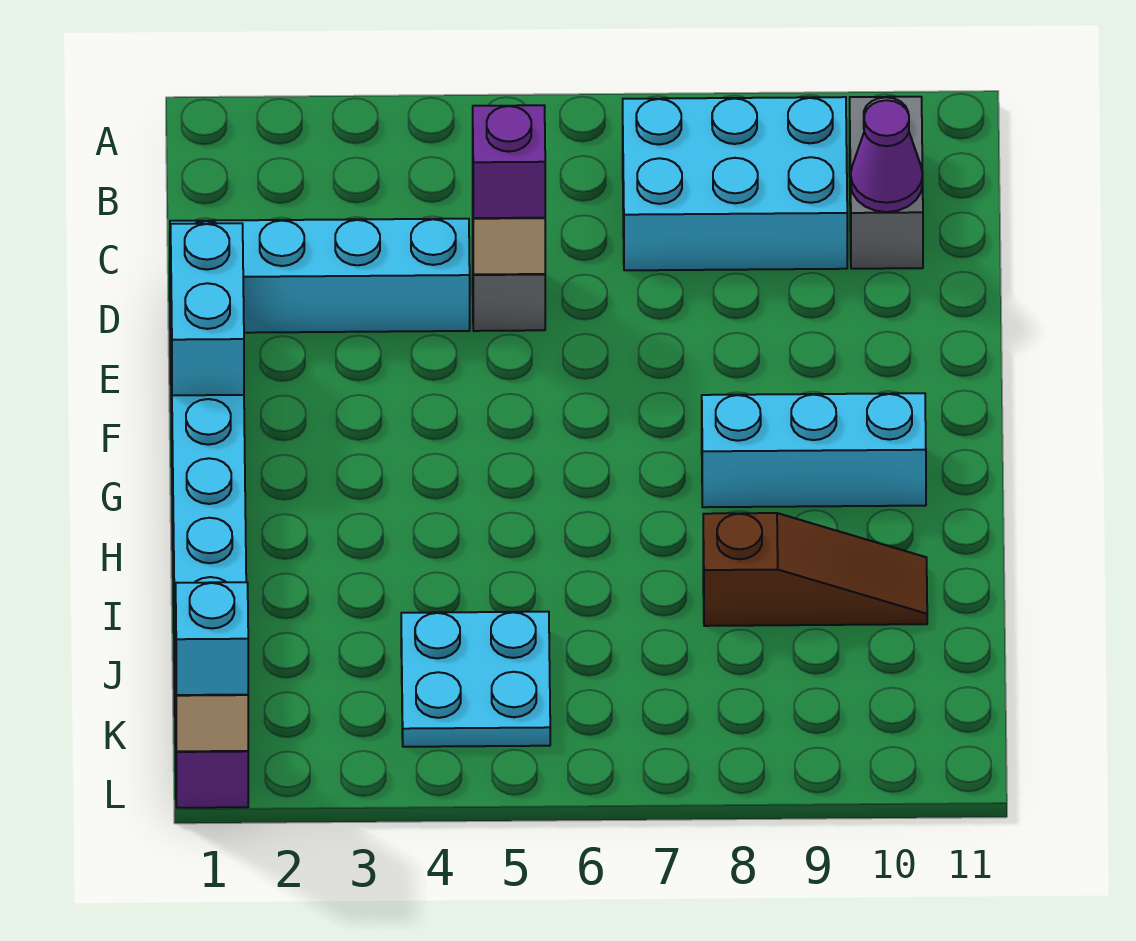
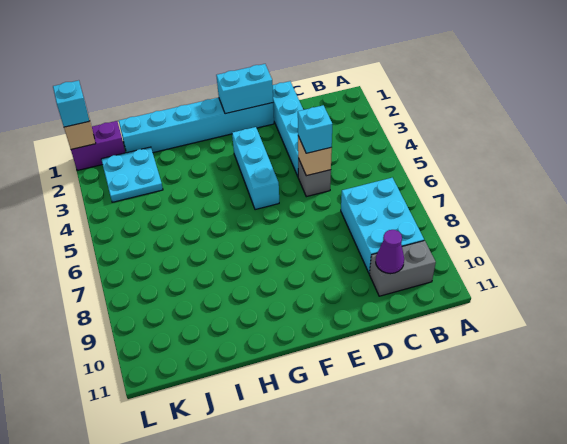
purple brick D5 level 3 -> cyan brick D5 level 3
cyan brick G8:G10 level 1 -> cyan brick F3:F5 level 1
brown slope I8:I10 level 1 top 8 -> none
cyan plate J4:K5 level 1 -> cyan plate J2:K3 level 1

